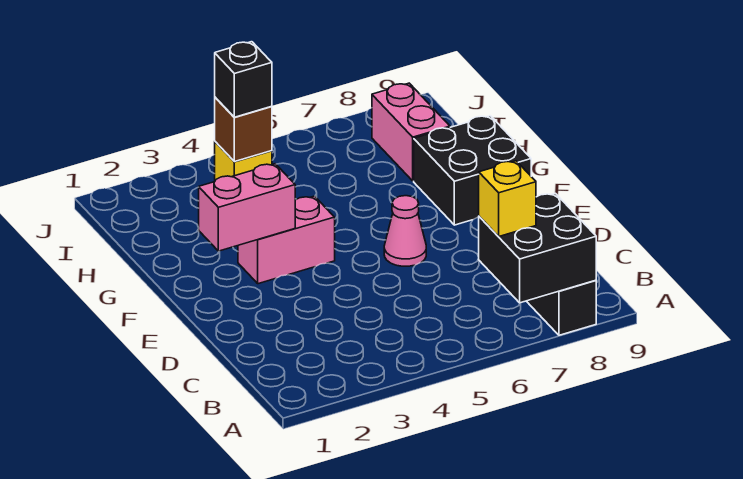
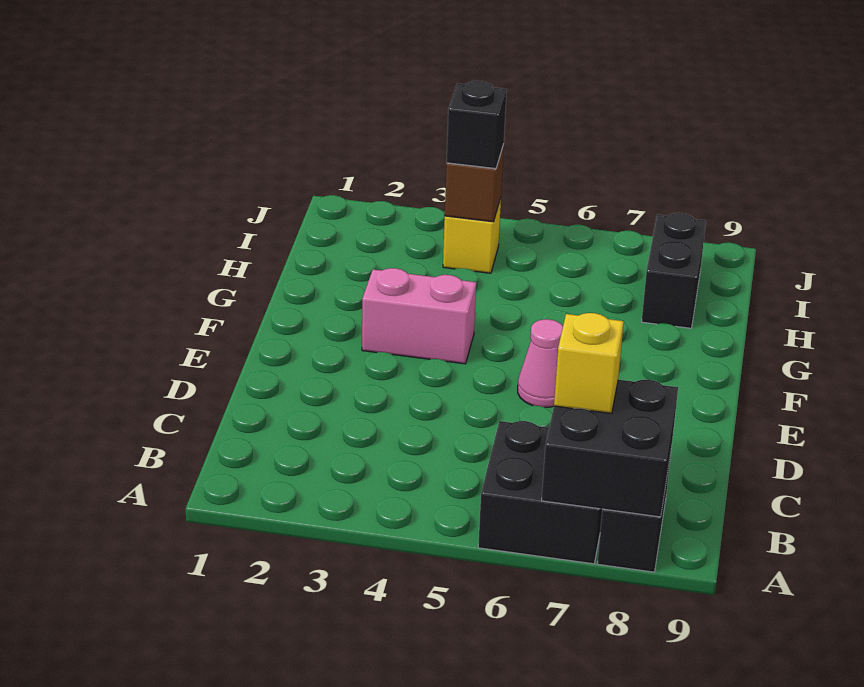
pink brick F2:F3 level 2 -> none
black brick F8:G9 level 1 -> black brick A6:B7 level 1
pink brick H8:I8 level 1 -> black brick H8:I8 level 1

